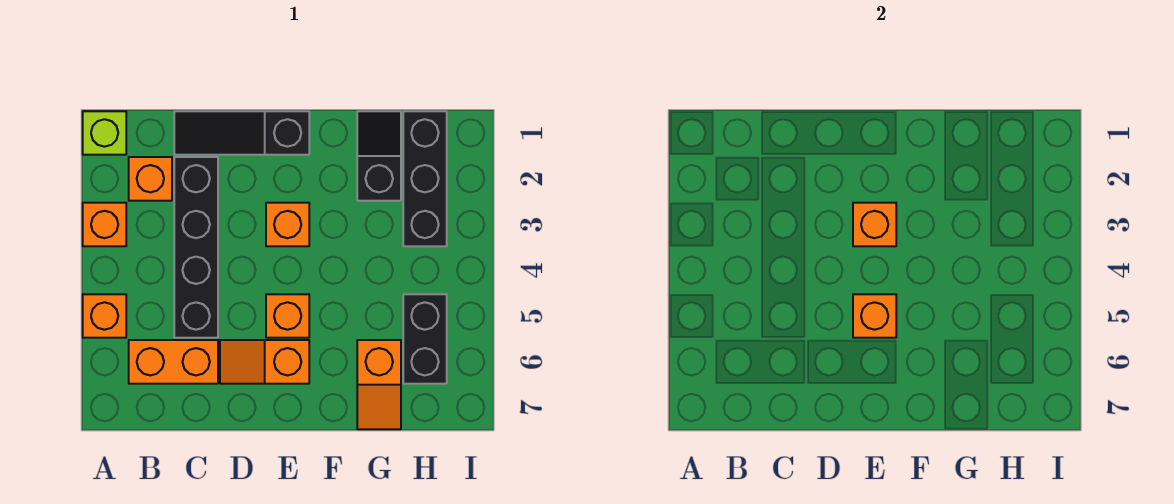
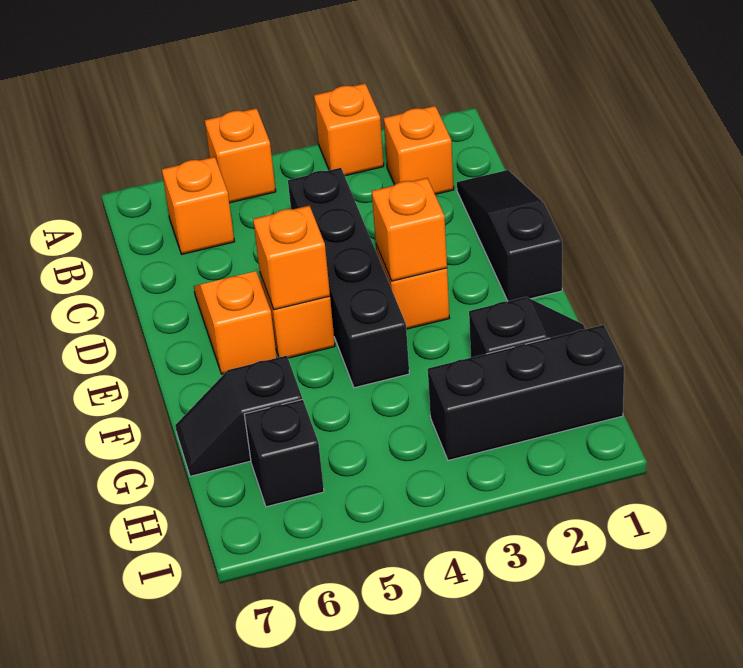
lime brick A1 level 1 -> none
orange brick B6:C6 level 1 -> orange brick B6 level 1
black brick C2:C5 level 1 -> black brick C4:F4 level 1
orange slope G6:G7 level 1 top 6 -> black slope G6:G7 level 1 top 6
black brick H5:H6 level 1 -> black brick H6 level 1

